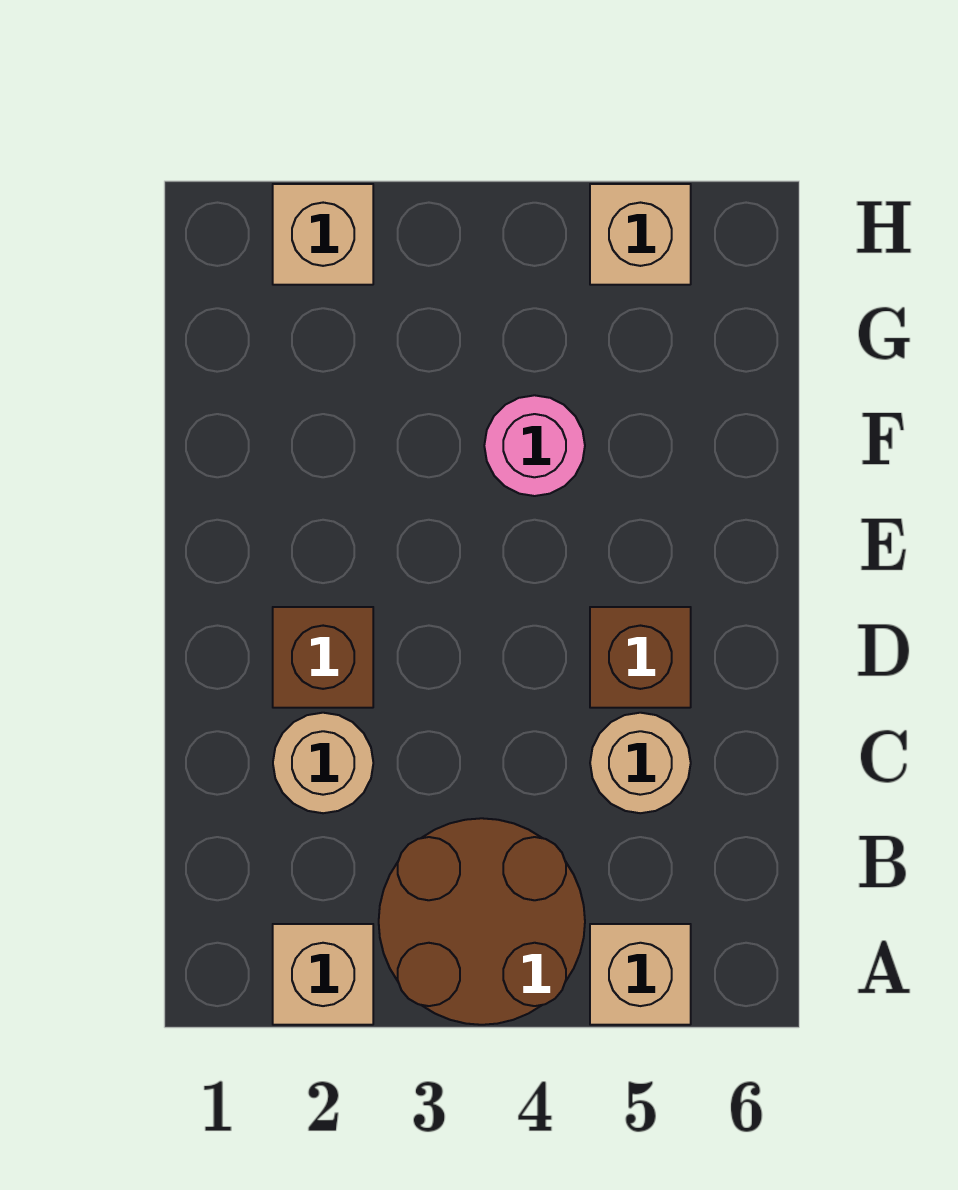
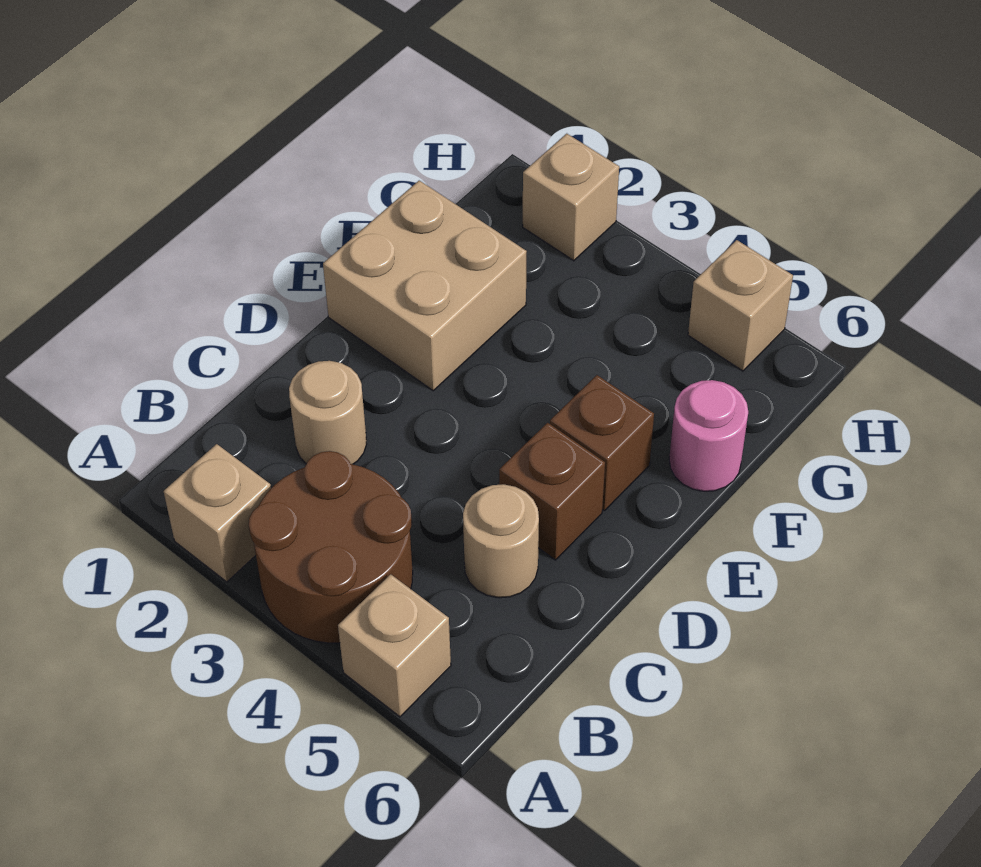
brown brick D2 level 1 -> brown brick E5 level 1
none -> tan brick E1:F2 level 1
pink round brick F4 level 1 -> pink round brick F6 level 1

